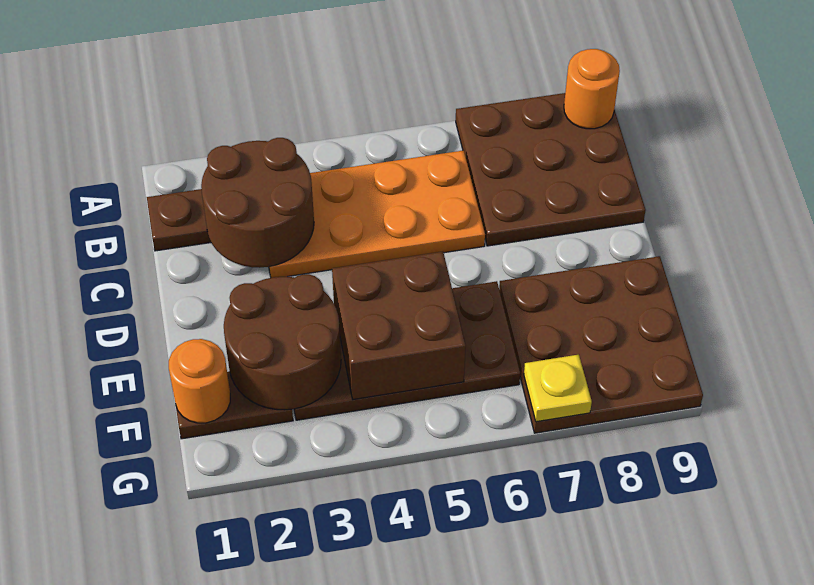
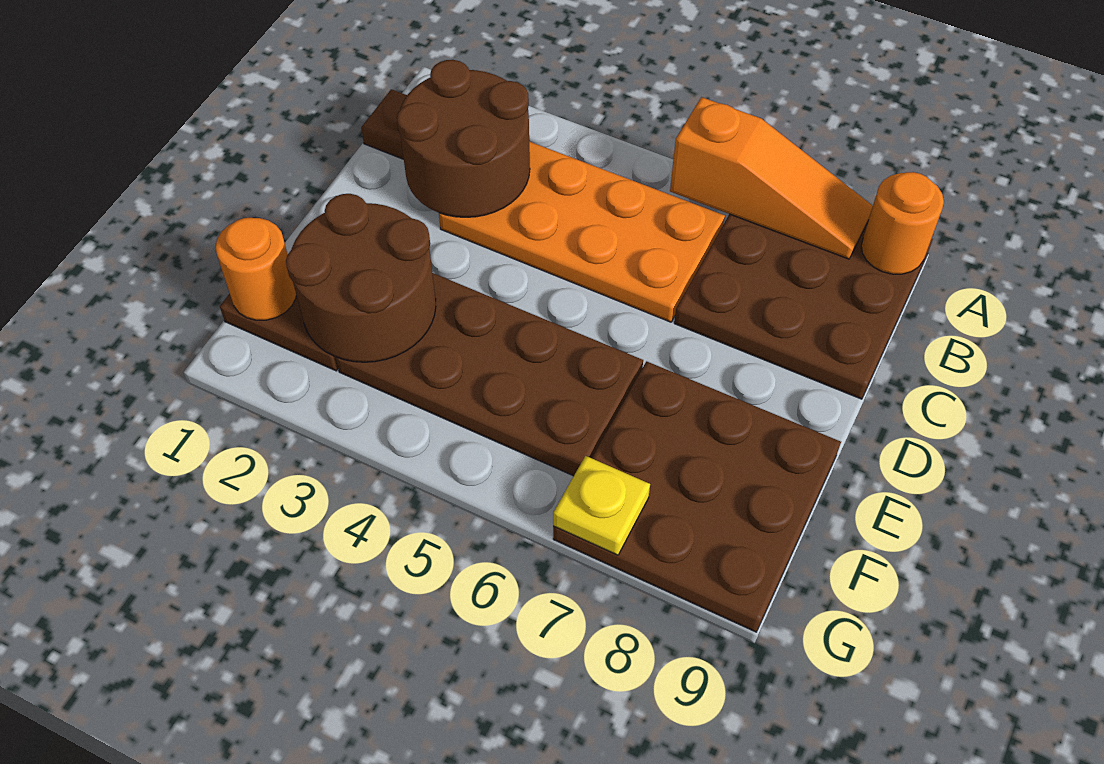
none -> orange slope A6:A8 level 2 top 6
brown brick E4:F5 level 2 -> none

